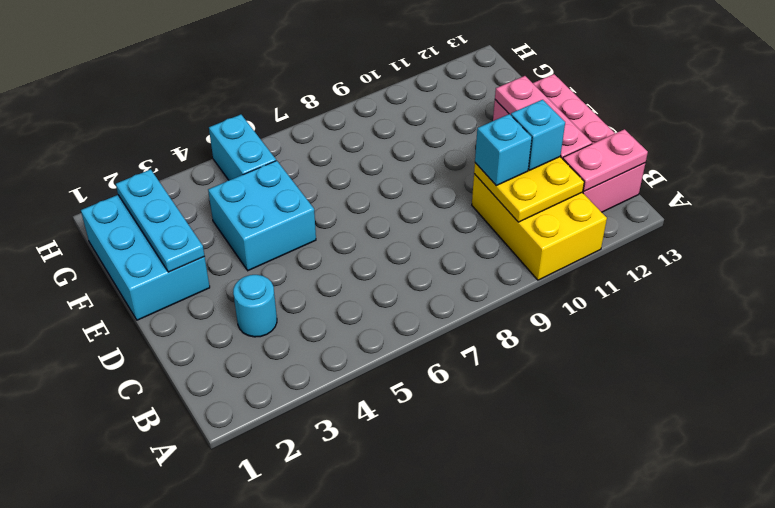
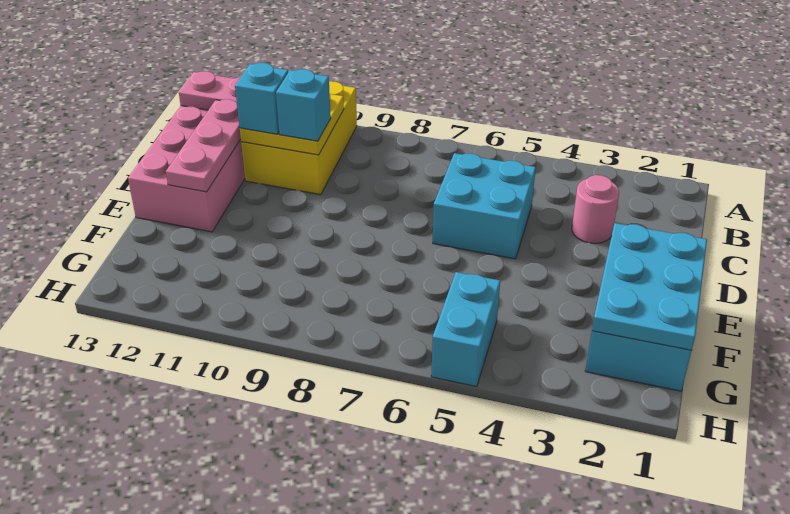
cyan round brick C3 level 1 -> pink round brick C3 level 1
cyan plate E2:G2 level 2 -> cyan plate E1:G2 level 2
cyan brick E4:F5 level 1 -> cyan brick C5:D6 level 1

